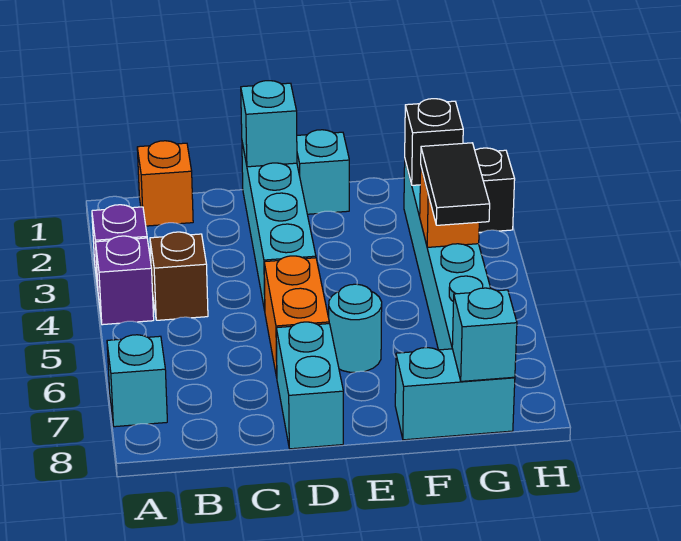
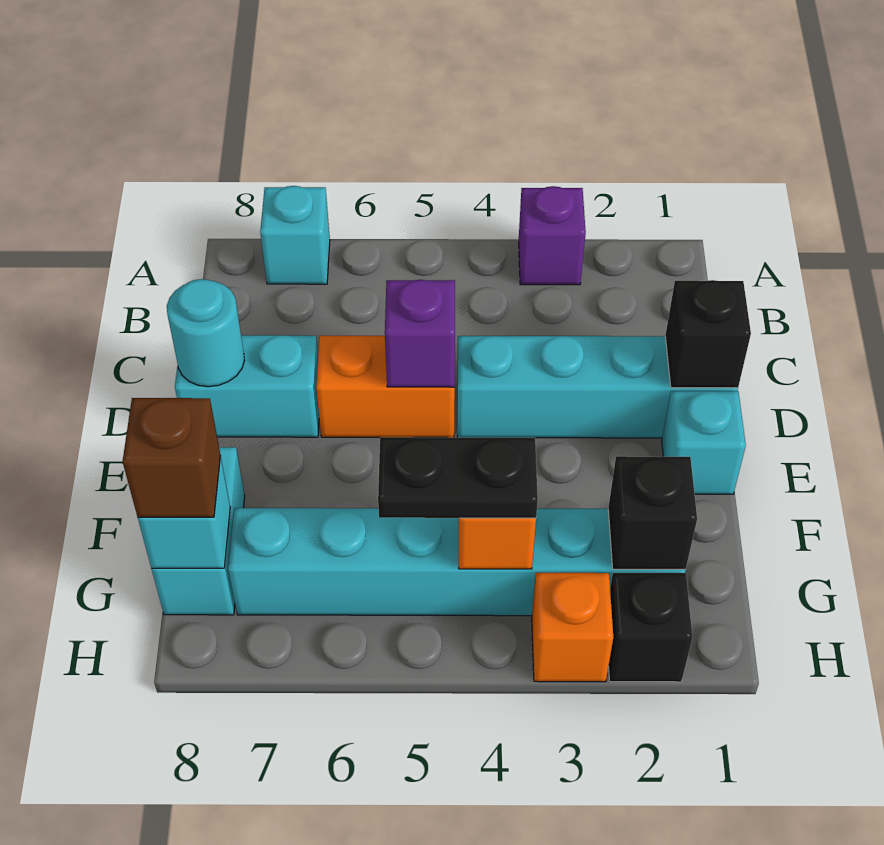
purple brick A4 level 1 -> purple brick D5 level 2
orange brick B1 level 1 -> orange brick H3 level 1
brown brick B4 level 1 -> brown brick G8 level 3
cyan brick D1 level 2 -> black brick D1 level 2
cyan round brick E6 level 1 -> cyan round brick D8 level 2
black tile G4:G5 level 3 -> black plate G4:G5 level 3

